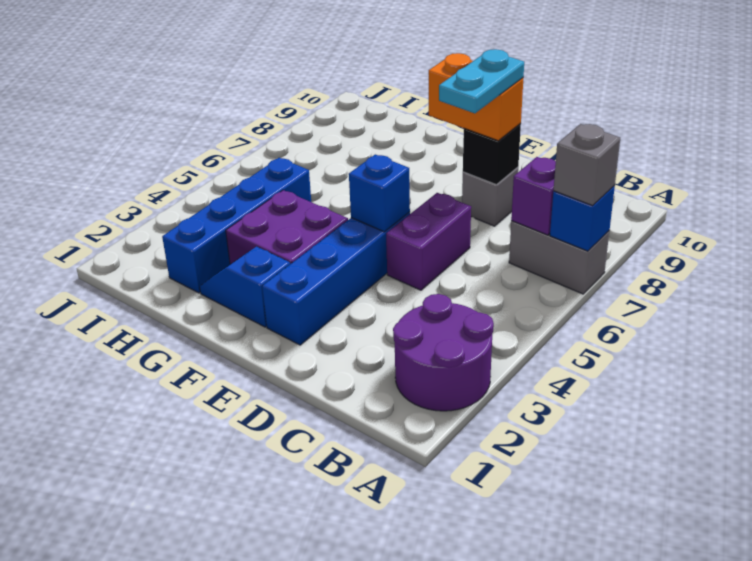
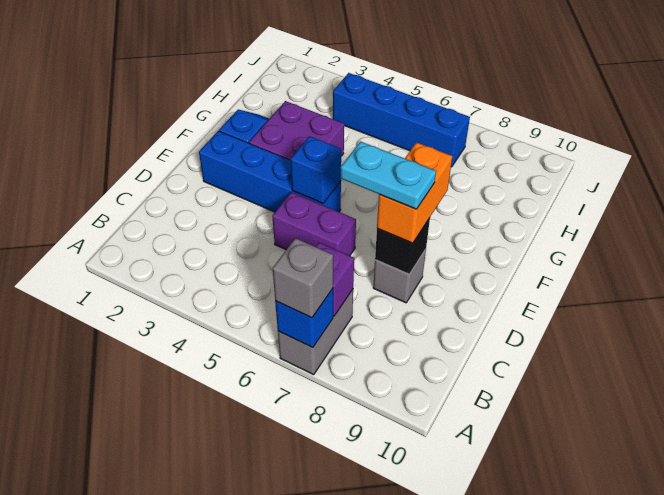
purple round brick A2:B3 level 1 -> none
blue brick H2:H5 level 1 -> blue brick I4:I7 level 1

